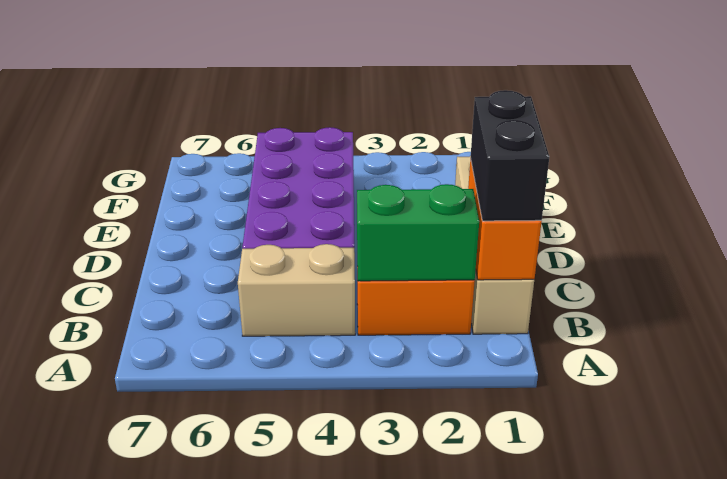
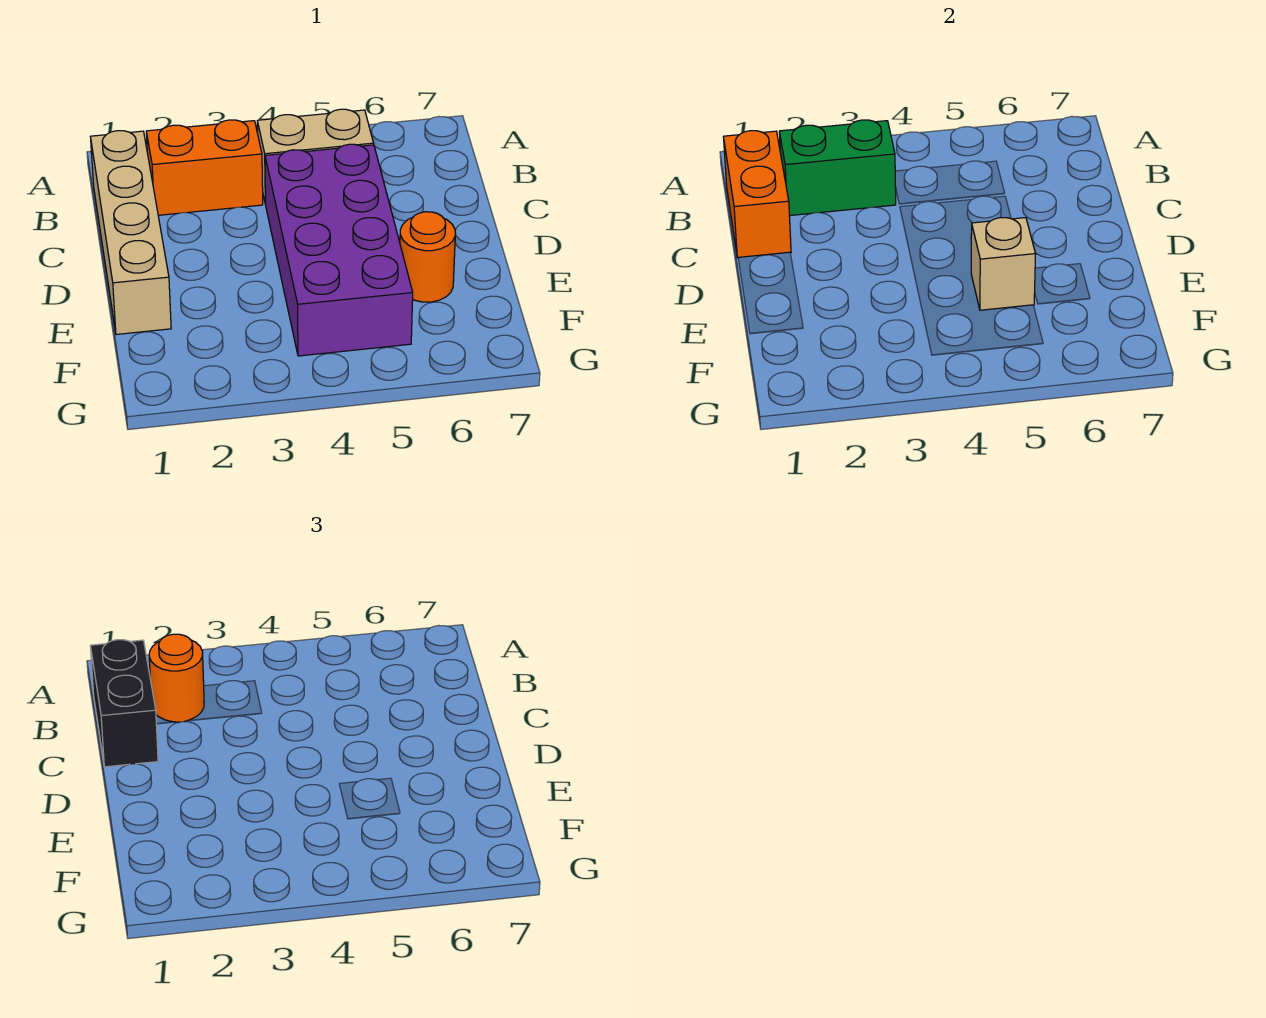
none -> orange round brick B2 level 3
none -> tan brick E5 level 2
none -> orange round brick E6 level 1

